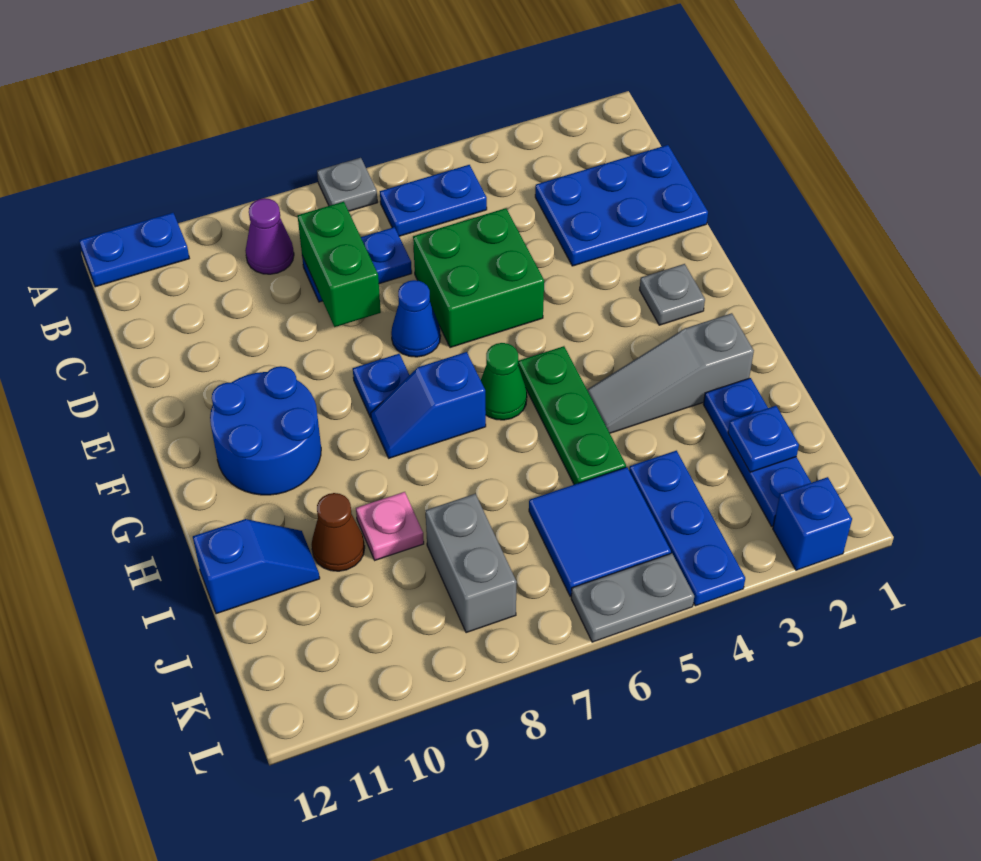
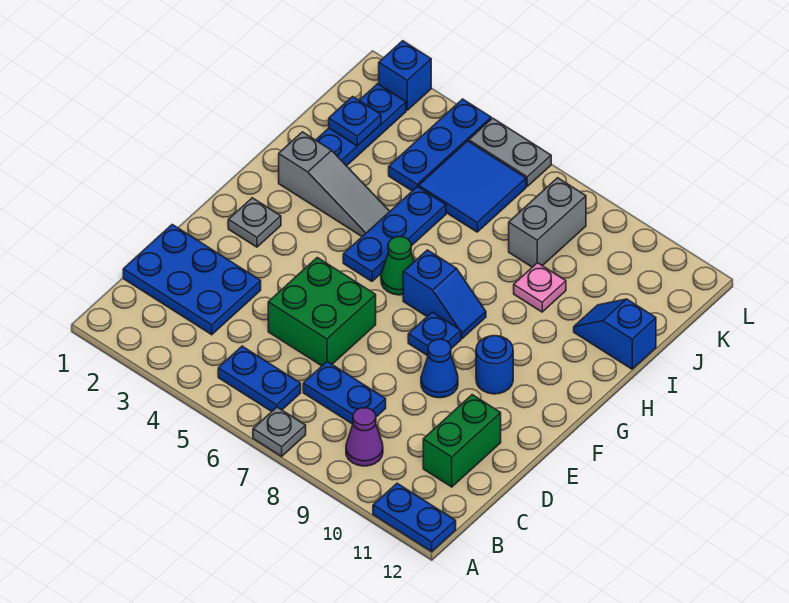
green brick C8:D8 level 2 -> green brick C11:D11 level 1
blue cone E7 level 1 -> blue cone E9 level 1
blue round brick F10:G11 level 1 -> blue round brick F10 level 1
green plate G5:I5 level 1 -> blue plate G5:I5 level 1
brown cone I10 level 1 -> none

